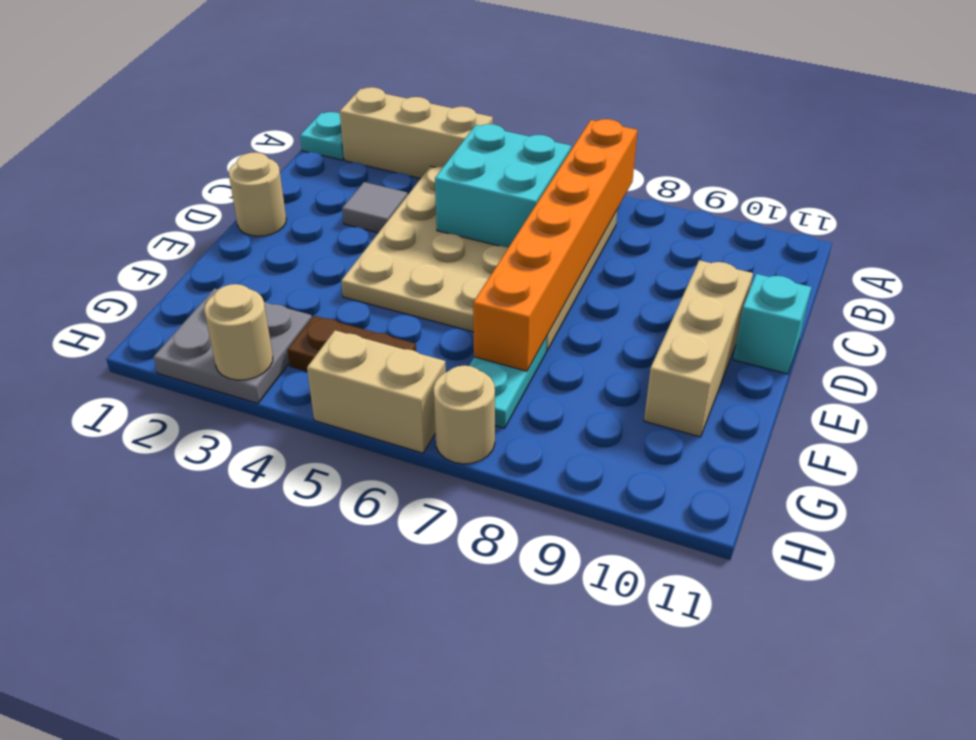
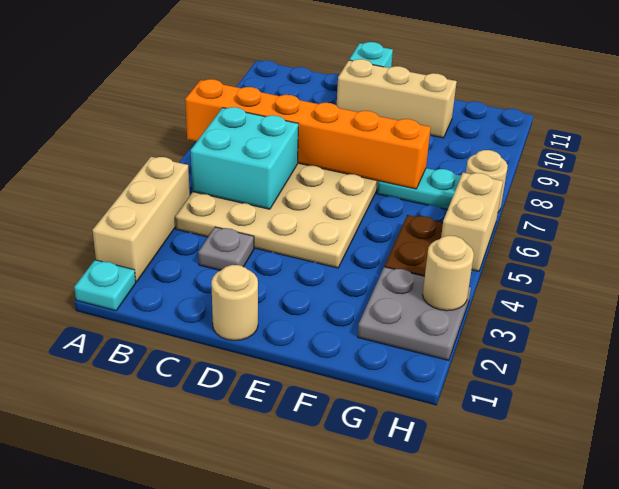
grey tile C3 level 1 -> grey plate C3 level 1

